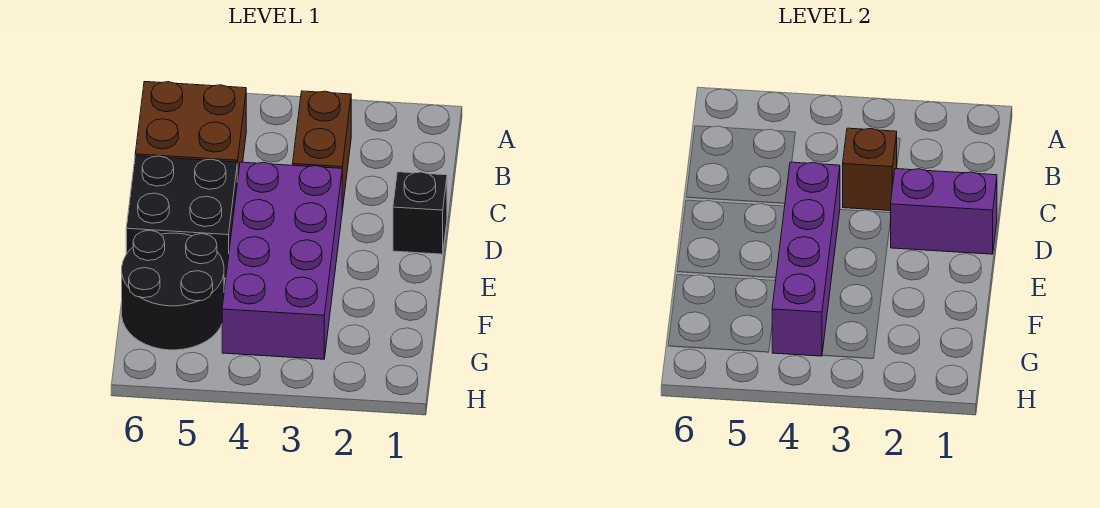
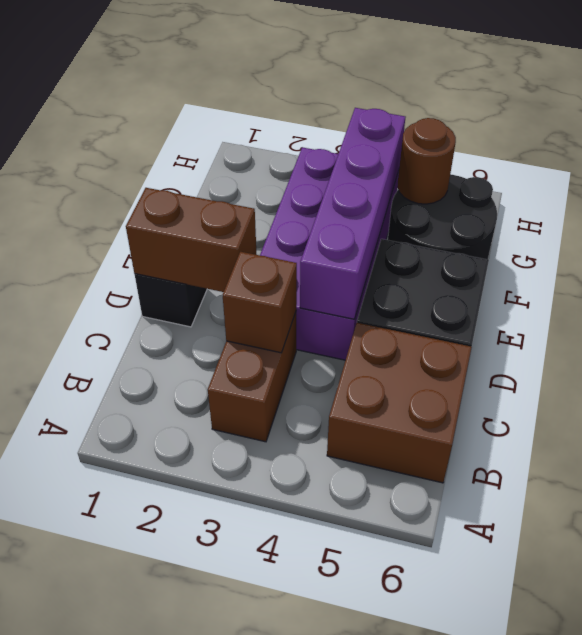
purple brick D1:D2 level 2 -> brown brick D1:D2 level 2
none -> brown round brick G5 level 2

